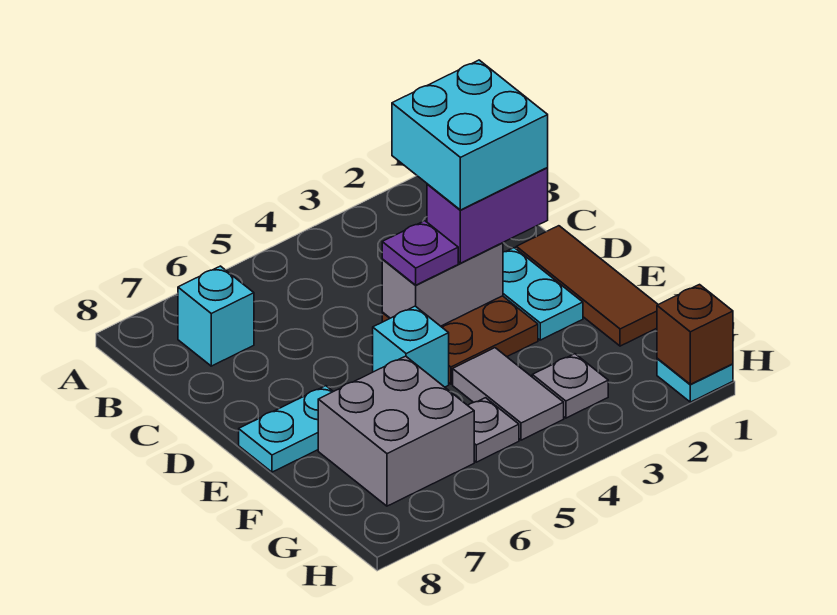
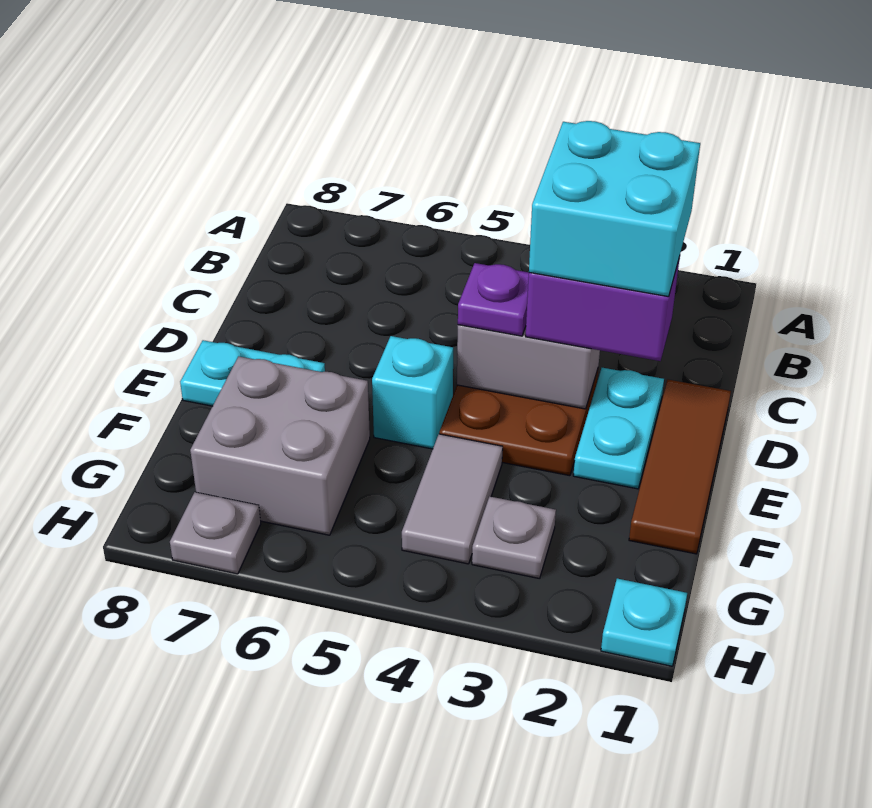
cyan brick B7 level 1 -> none
grey plate G5 level 1 -> grey plate H7 level 1
brown brick H1 level 2 -> none

